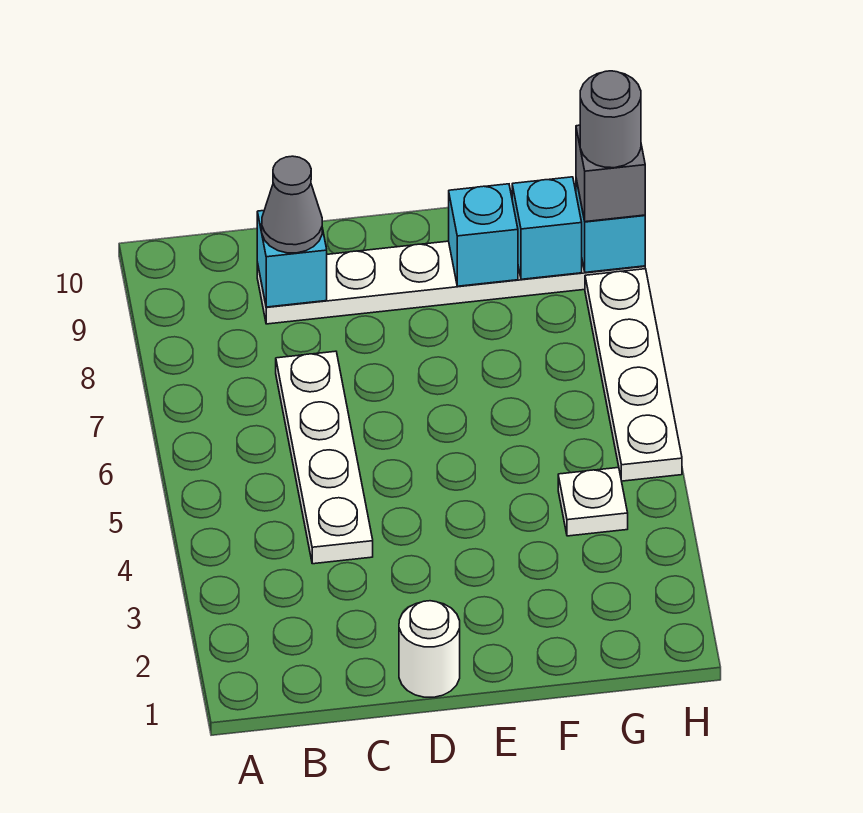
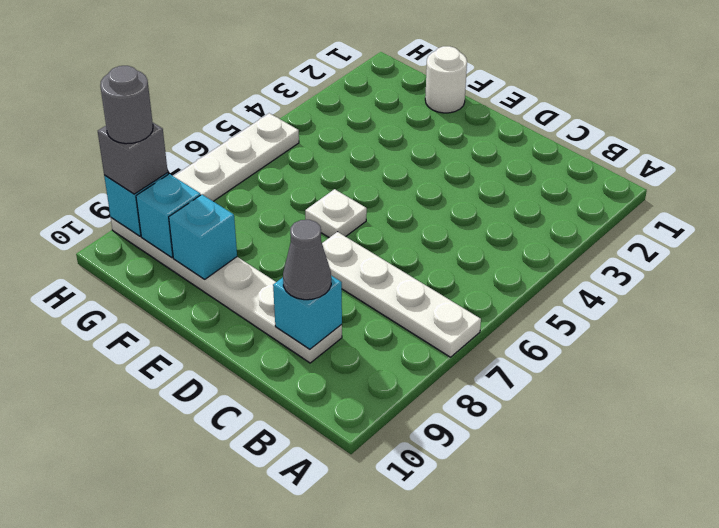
white plate C4:C7 level 1 -> white plate A7:D7 level 1
white round brick D1 level 1 -> white round brick F1 level 1
white plate G4 level 1 -> white plate E6 level 1

